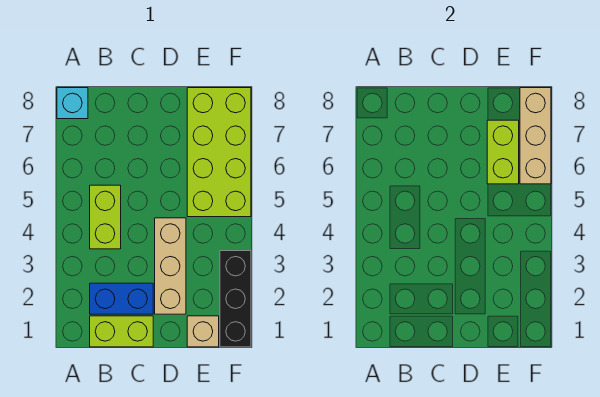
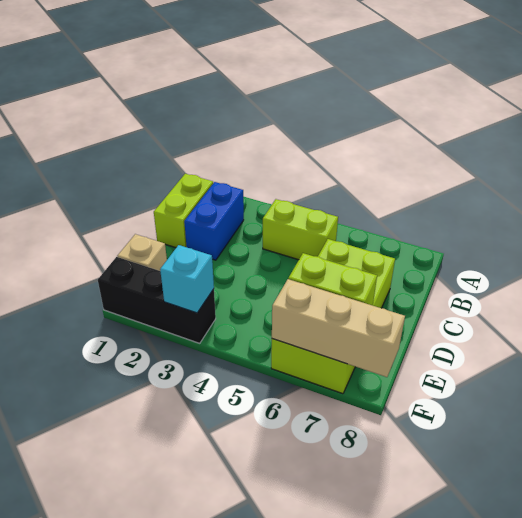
cyan brick A8 level 1 -> cyan brick F3 level 2
tan brick D2:D4 level 1 -> none
lime brick E5:F8 level 1 -> lime brick C6:F7 level 1

